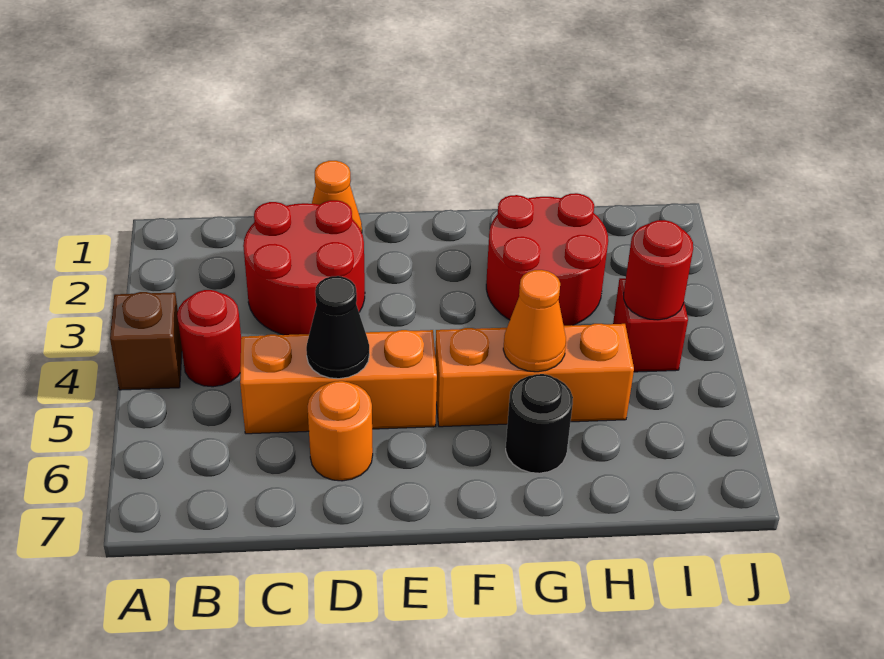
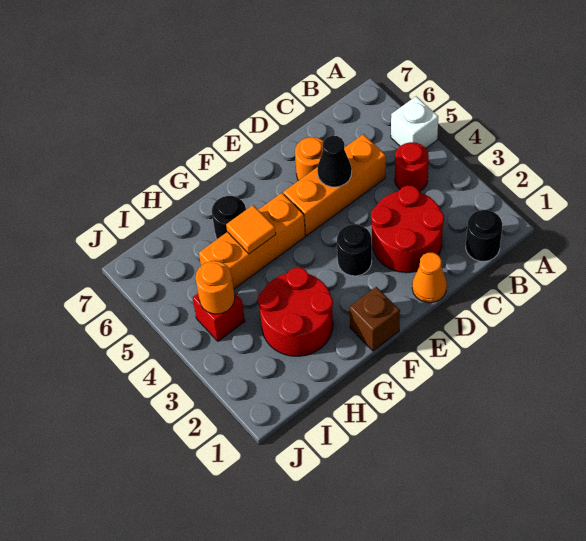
brown brick A4 level 1 -> brown brick F1 level 1
none -> white brick A5 level 1
none -> black round brick B1 level 1
none -> black round brick E3 level 1
orange cone G5 level 2 -> orange tile G5 level 2
red round brick I4 level 2 -> orange round brick I4 level 2

